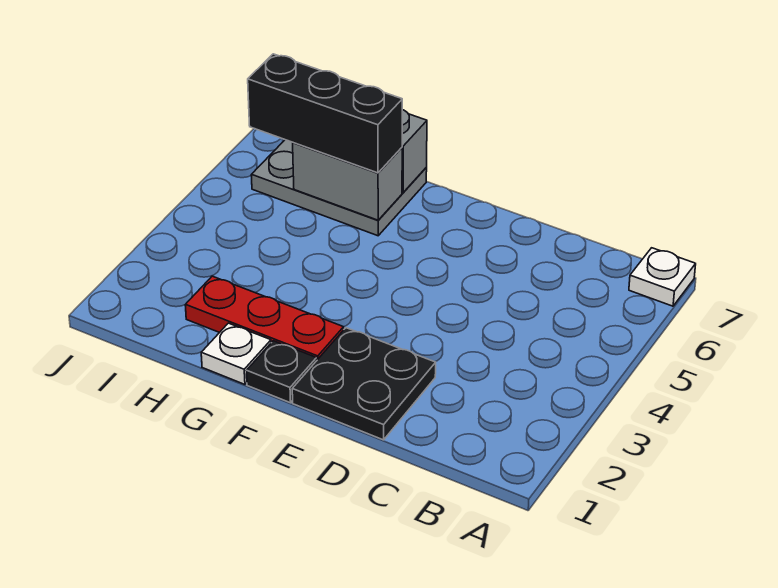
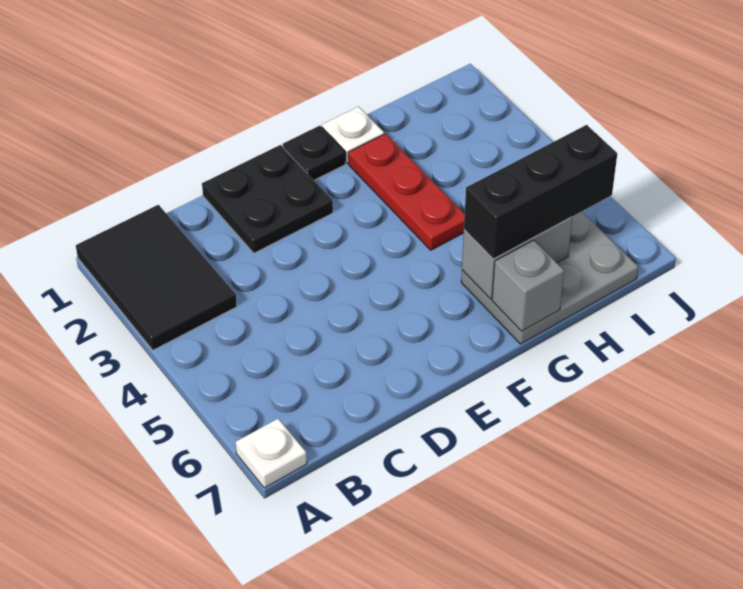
none -> black tile A1:B3 level 1
red plate F2:H2 level 1 -> red plate G2:G4 level 1

